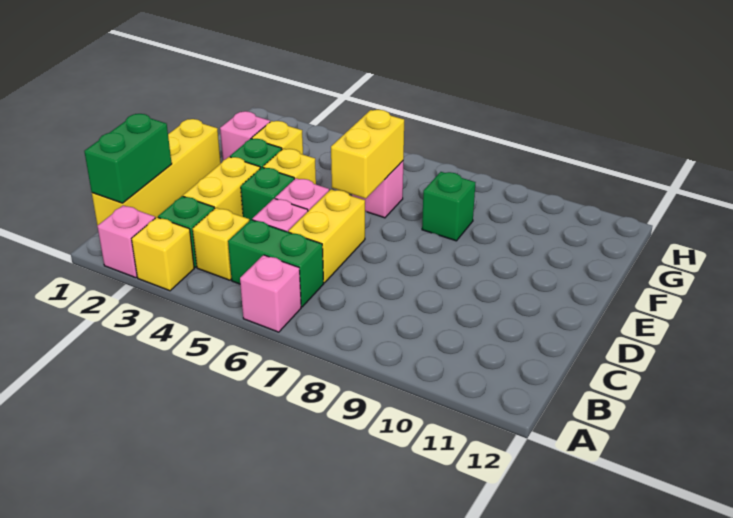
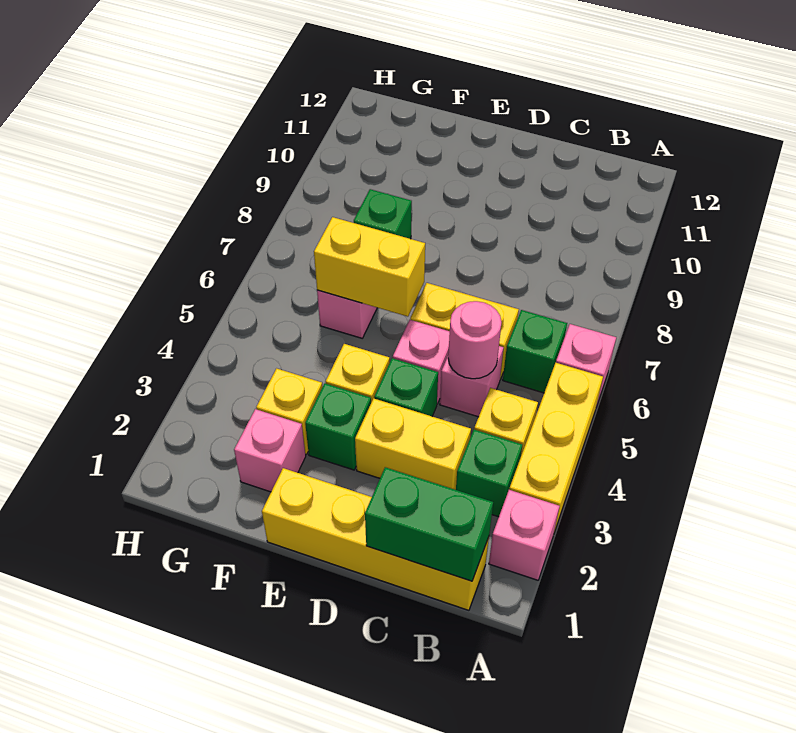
yellow brick A3 level 1 -> yellow brick A3:A5 level 1
green brick B5:B6 level 1 -> green brick B6 level 1
none -> pink round brick C5 level 2

